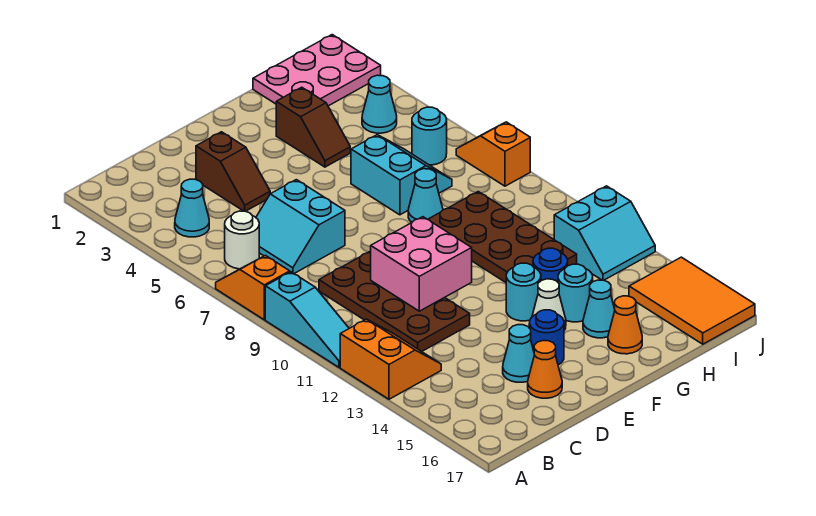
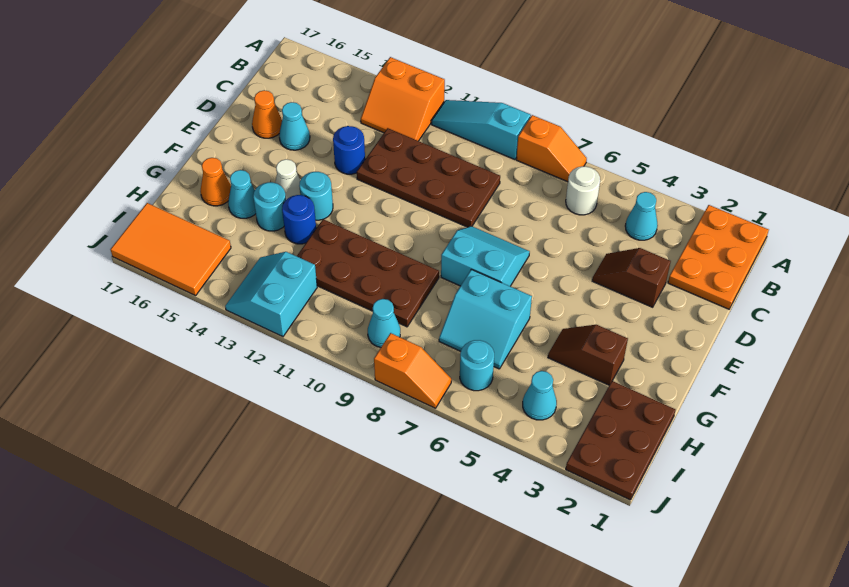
none -> orange plate A1:C2 level 1
cyan slope C6:D7 level 1 top D -> cyan slope E7:F8 level 1 top F
pink brick D10:E11 level 2 -> none
blue round brick E15 level 1 -> blue round brick D13 level 1
cyan cone G8 level 1 -> cyan cone I9 level 1
pink plate H1:J2 level 1 -> brown plate H1:J2 level 1

